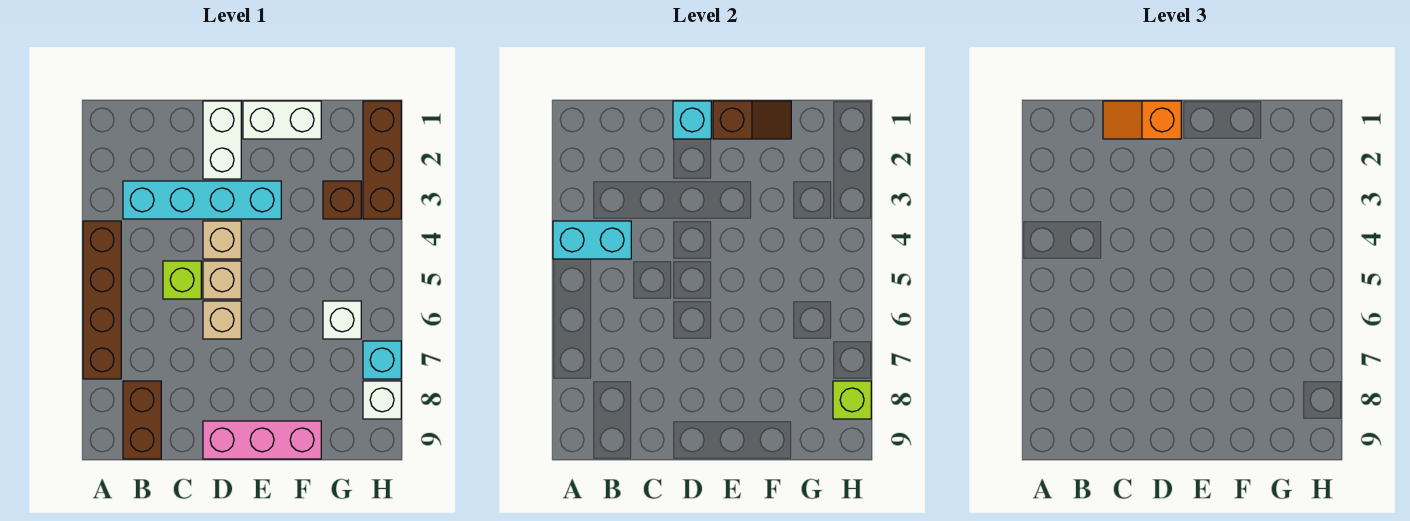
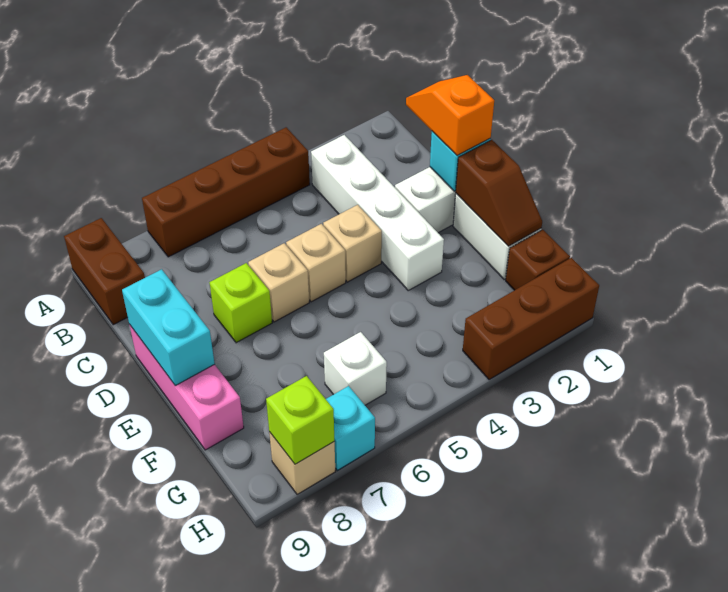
cyan brick A4:B4 level 2 -> cyan brick D9:E9 level 2
cyan brick B3:E3 level 1 -> white brick B3:E3 level 1
brown brick B8:B9 level 1 -> brown brick A9:B9 level 1
lime brick C5 level 1 -> lime brick D7 level 1
brown brick G3 level 1 -> brown brick G1 level 1
white brick H8 level 1 -> tan brick H8 level 1

